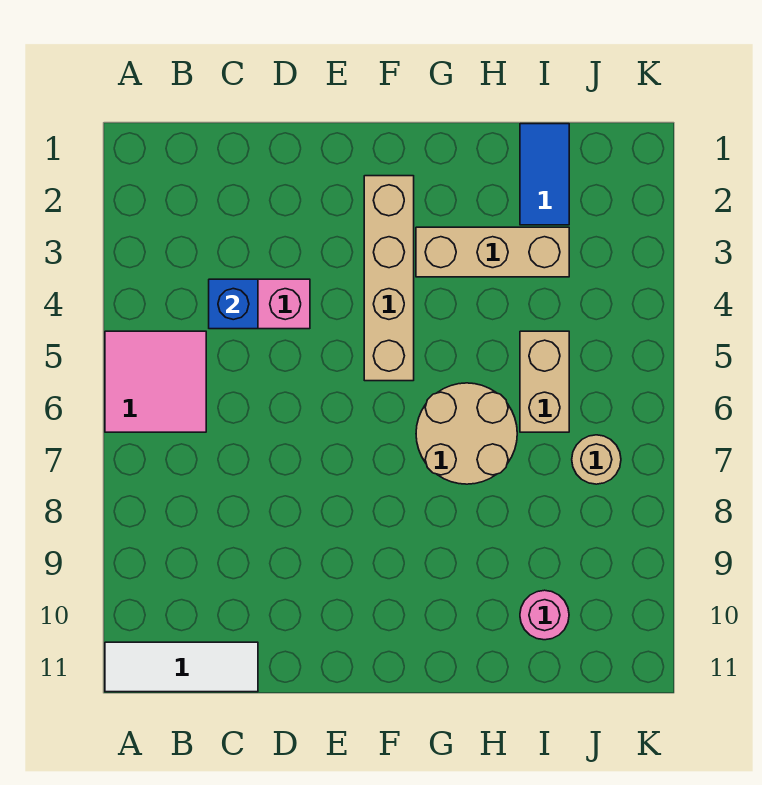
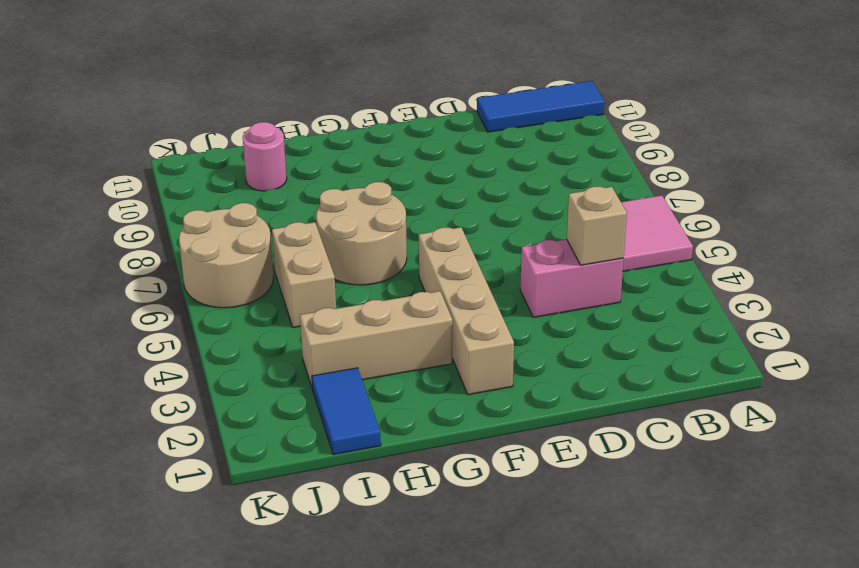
white tile A11:C11 level 1 -> blue tile A11:C11 level 1
blue brick C4 level 2 -> tan brick C4 level 2
tan round brick J7 level 1 -> tan round brick J6:K7 level 1

